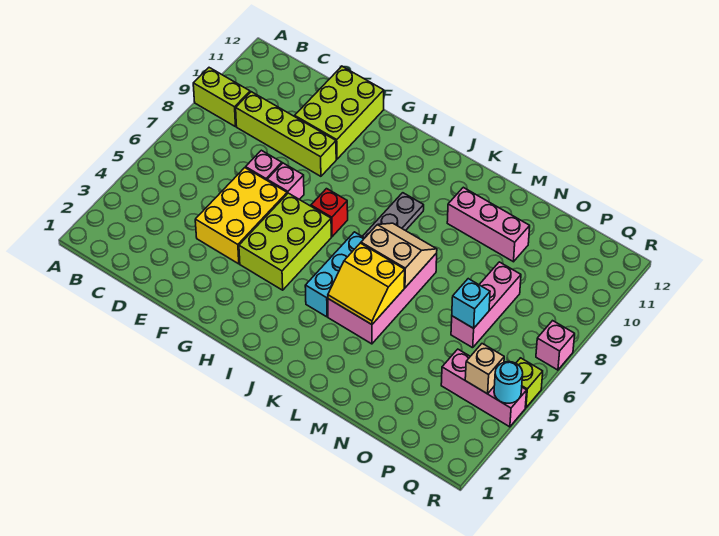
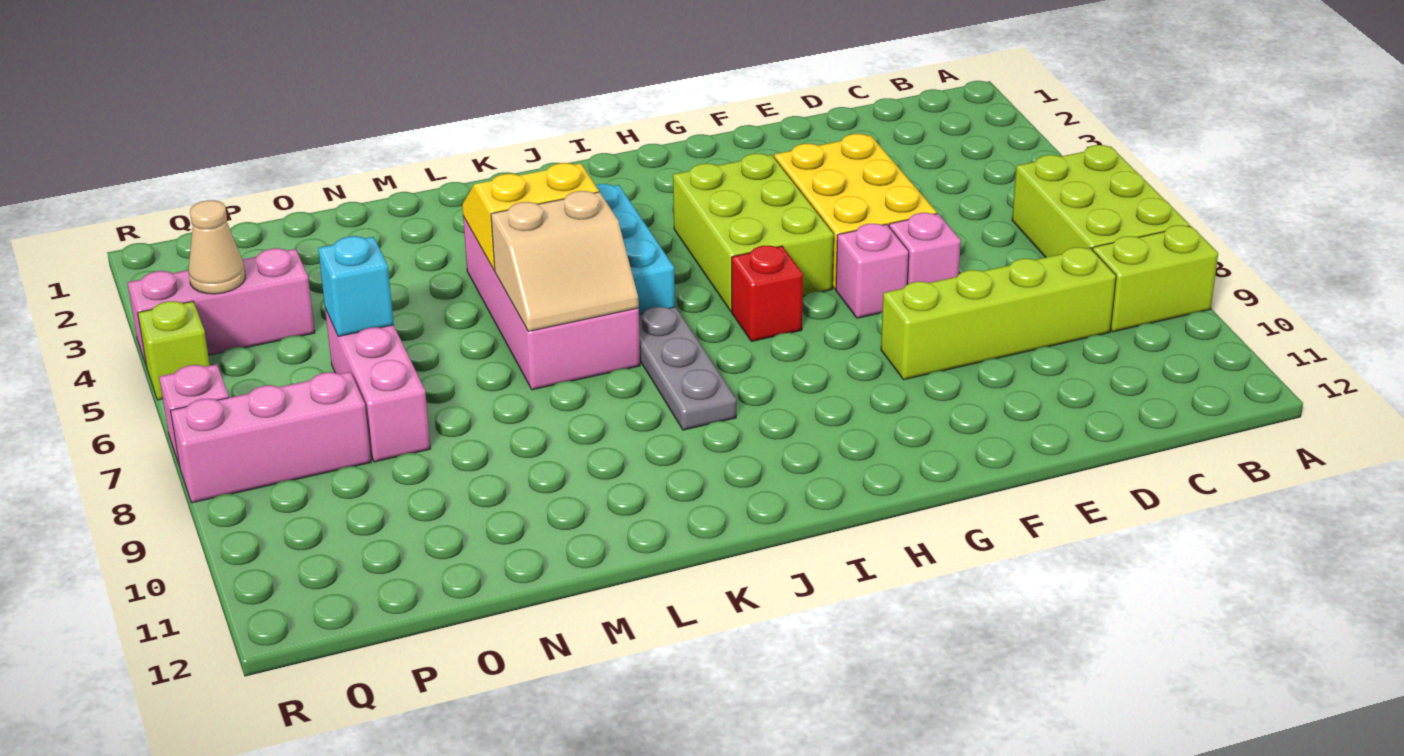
lime brick E10:F12 level 1 -> lime brick A6:B8 level 1
pink brick L10:N10 level 1 -> pink brick P8:R8 level 1
tan brick Q4 level 2 -> tan cone Q4 level 2
cyan round brick R4 level 2 -> none

